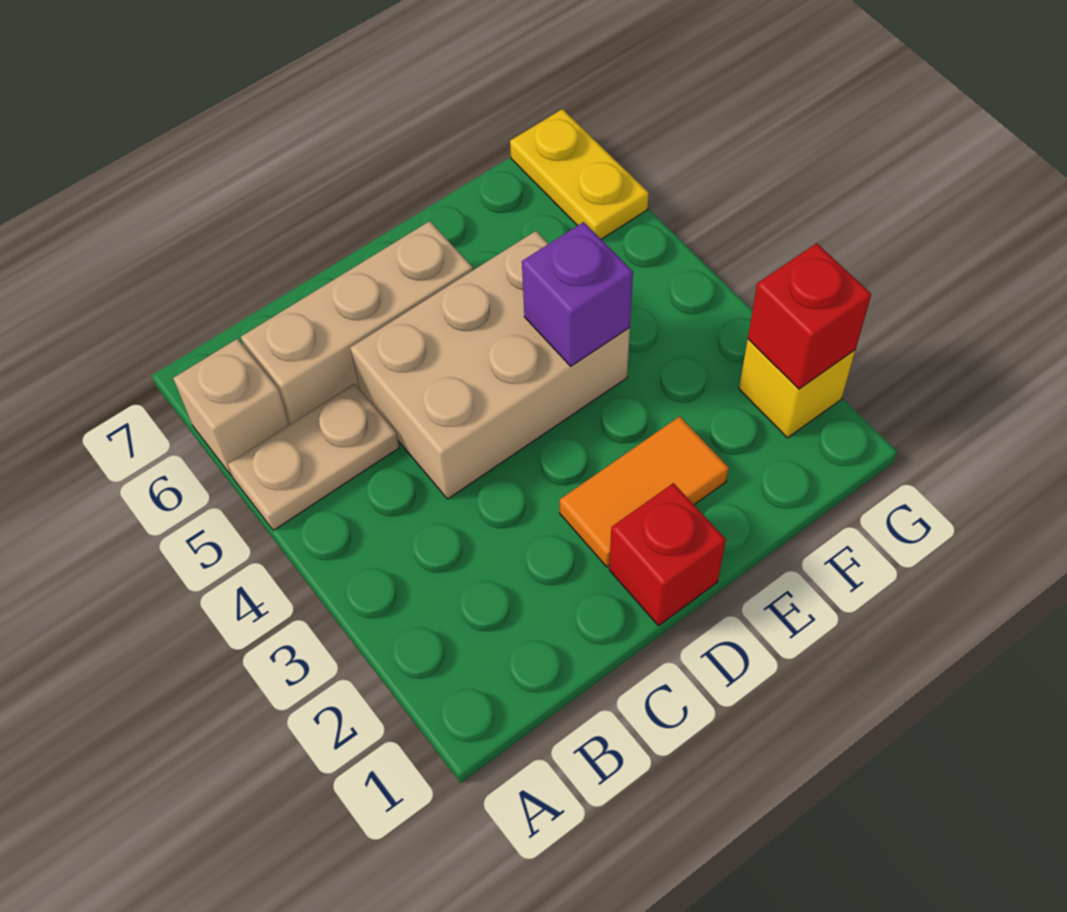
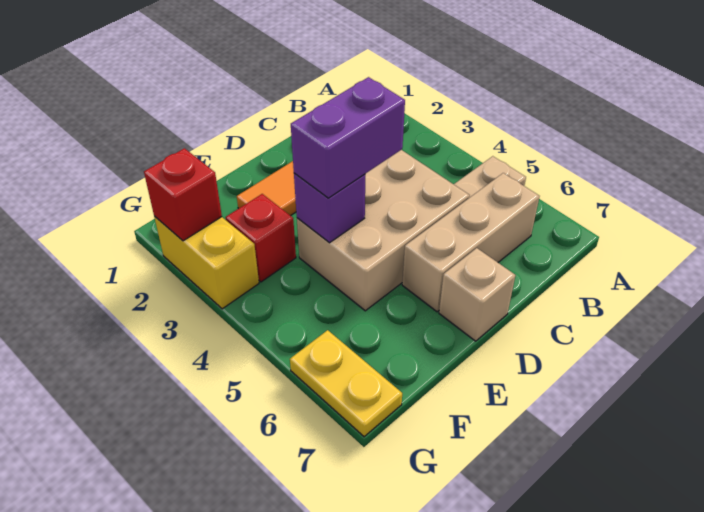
tan brick A6 level 1 -> tan brick D7 level 1
red brick D1 level 1 -> red brick F3 level 1
none -> purple brick D4:E4 level 3
yellow brick G2 level 1 -> yellow brick G2:G3 level 1

